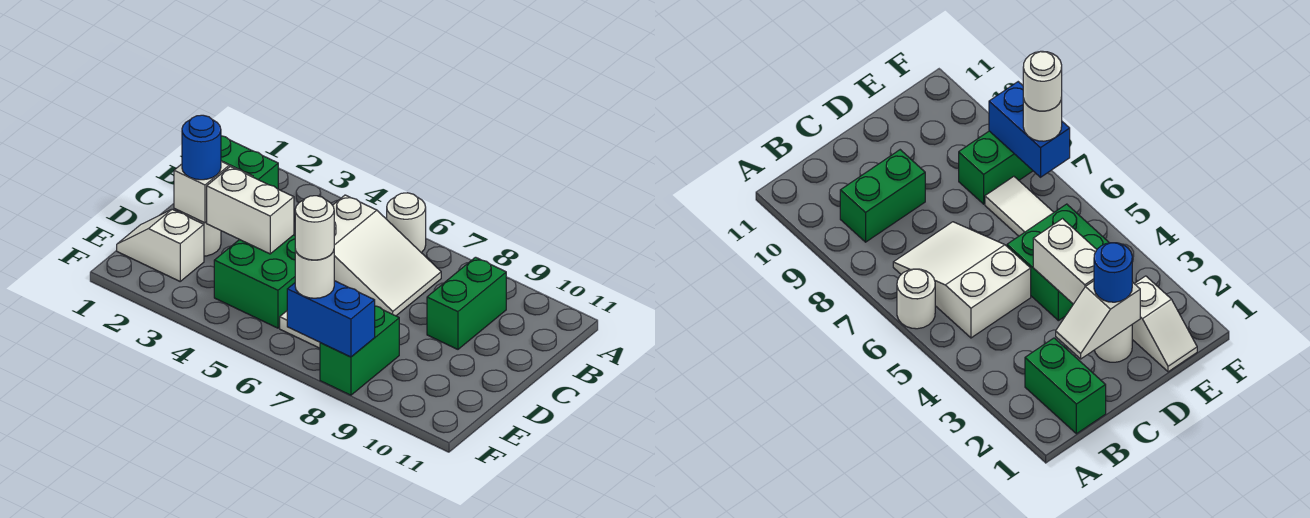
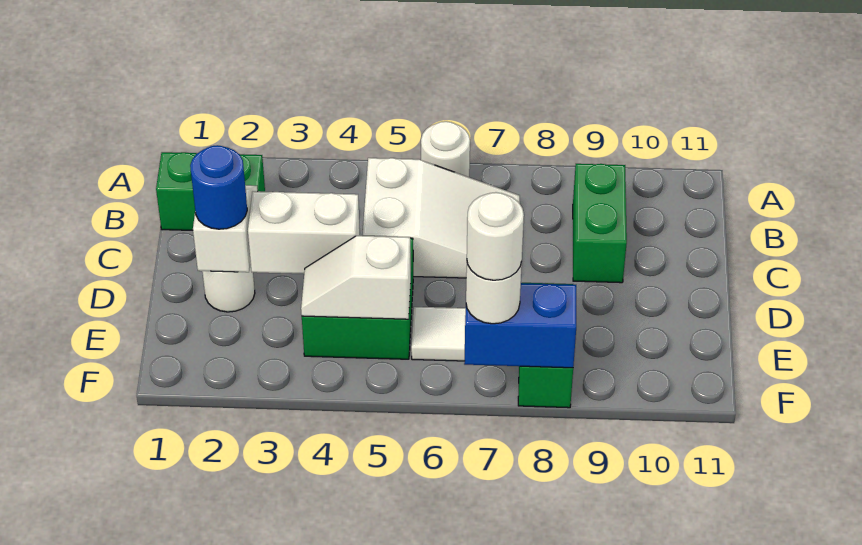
white slope E1:E2 level 1 top 2 -> white slope E4:E5 level 2 top 5

